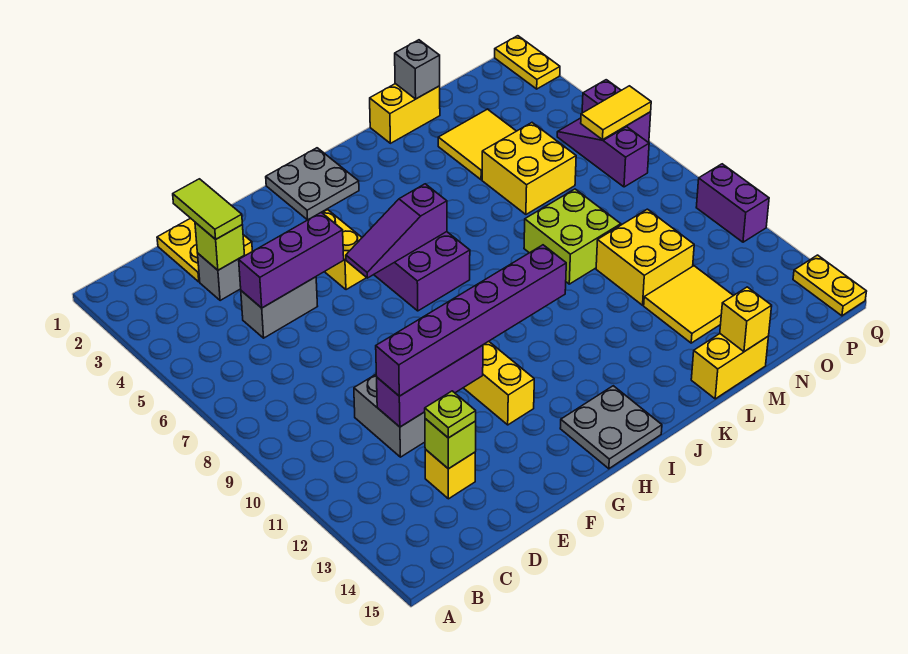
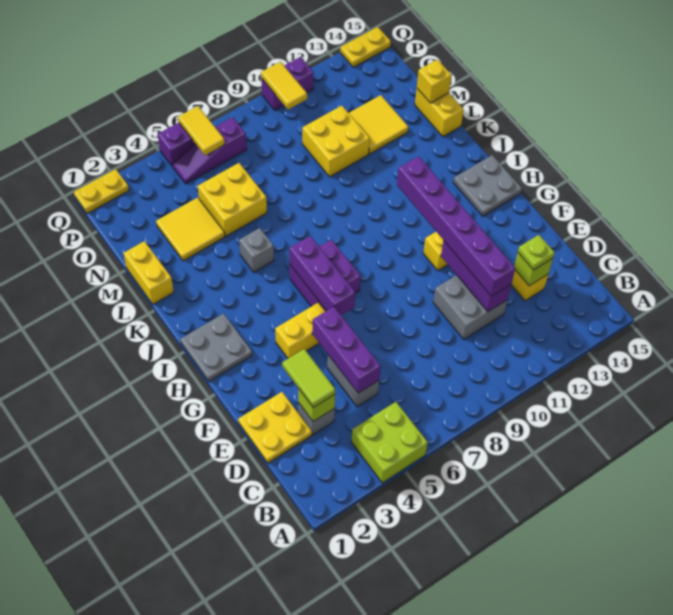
lime tile D2:D3 level 3 -> lime tile D3:E3 level 3
purple slope G6:I6 level 2 top I -> purple brick G6:I6 level 2
lime brick L8:M9 level 1 -> lime brick A4:B5 level 1
grey brick M1 level 2 -> grey brick K5 level 1
none -> yellow tile P10:Q10 level 2

